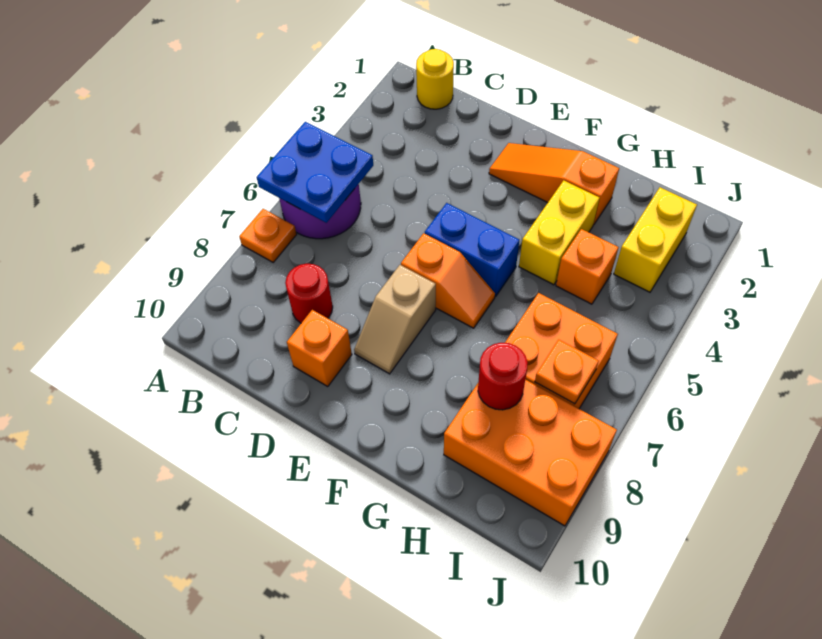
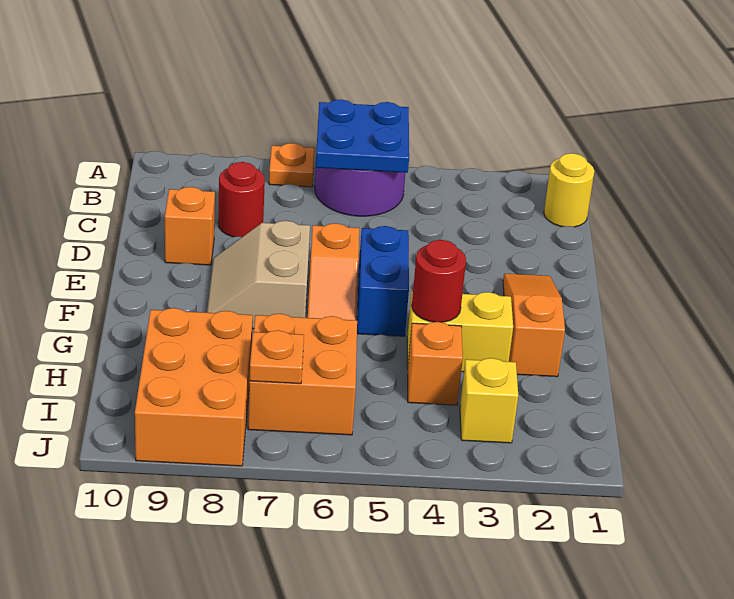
tan slope E7:E8 level 1 top 7 -> tan slope E7:F8 level 1 top 7
red round brick H8 level 2 -> red round brick G4 level 2
yellow brick I2:I3 level 1 -> yellow brick I3 level 1

